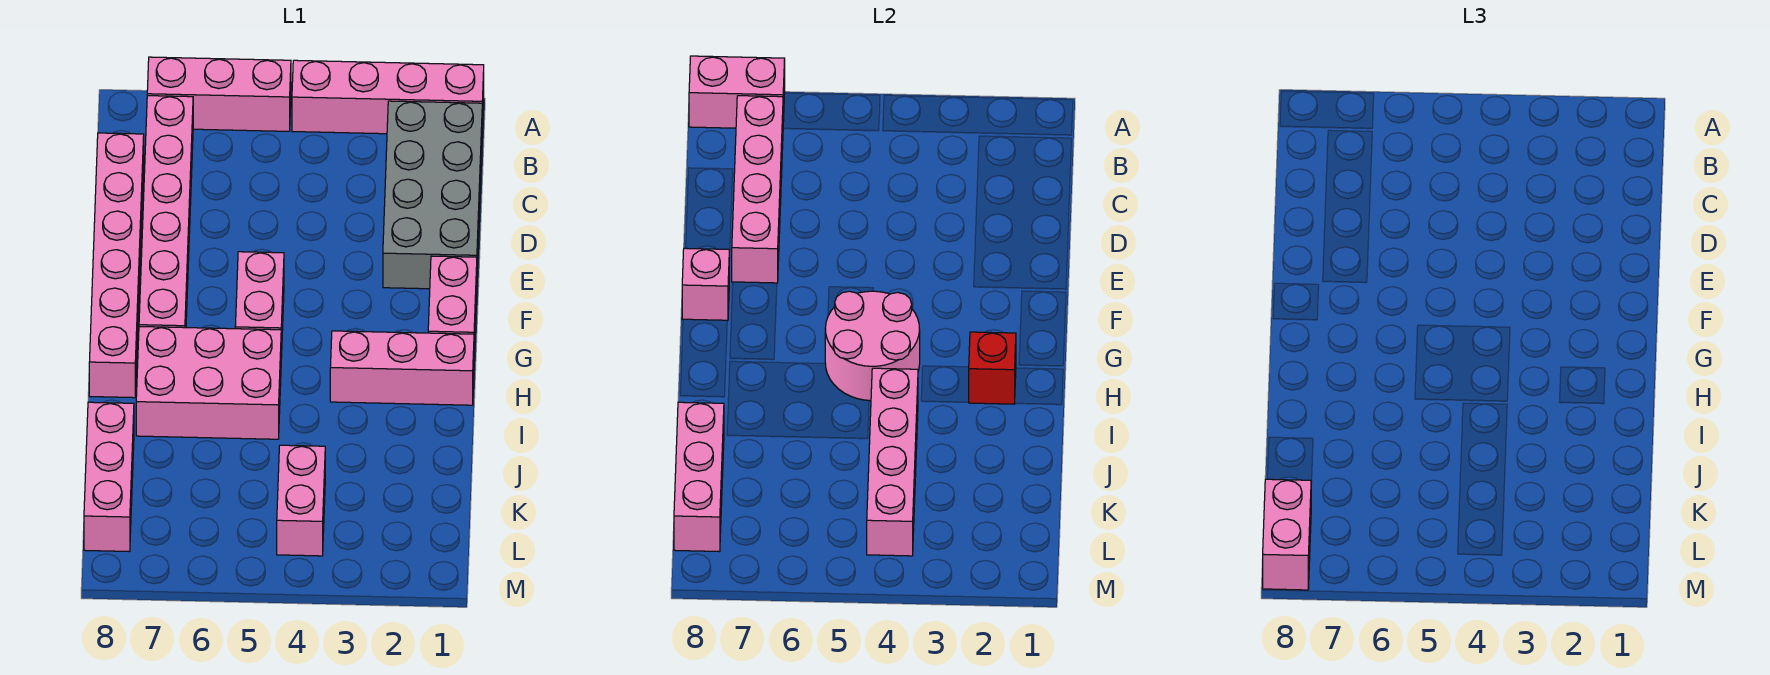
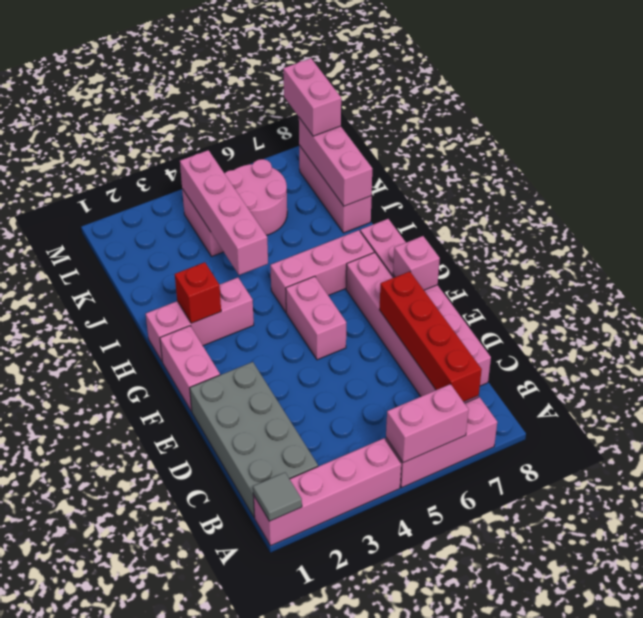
none -> grey tile A1 level 2
pink brick A7:A8 level 2 -> pink brick A5:A6 level 2
pink brick B7:E7 level 2 -> red brick B7:E7 level 2
pink round brick G4:H5 level 2 -> pink round brick K5:L6 level 1
pink brick H5:I7 level 1 -> pink brick H5:H7 level 1

